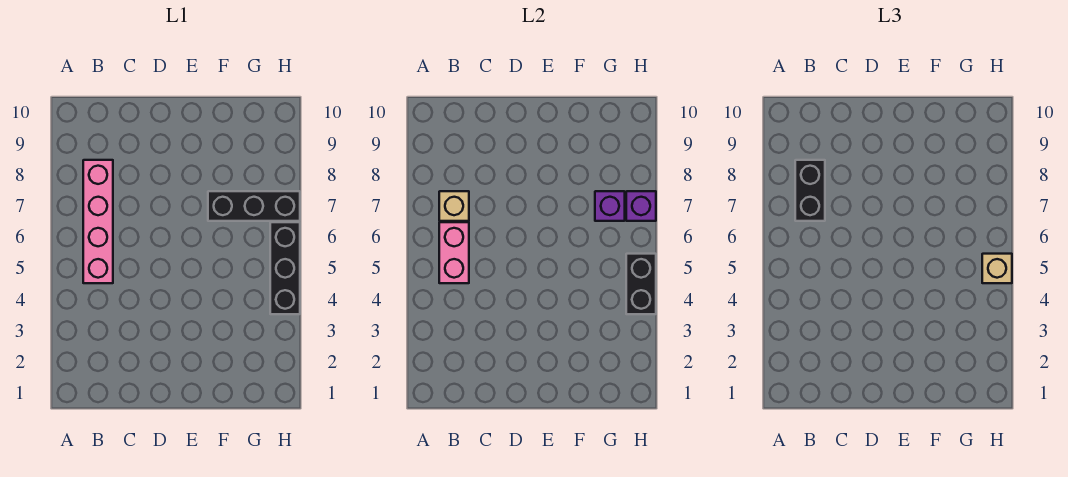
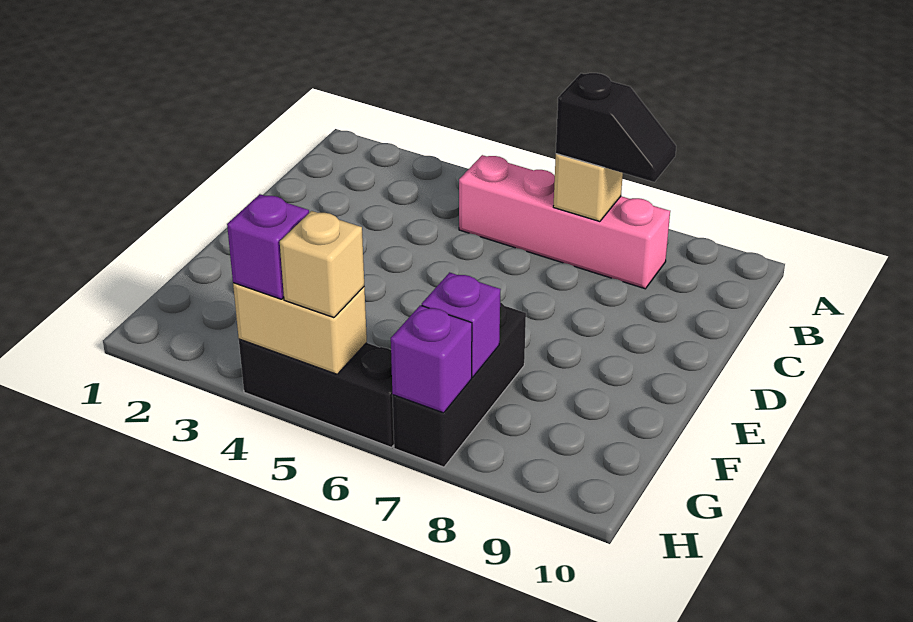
pink brick B5:B6 level 2 -> none
black brick B7:B8 level 3 -> black slope B7:B8 level 3 top 7
black brick H4:H5 level 2 -> tan brick H4:H5 level 2
none -> purple brick H4 level 3

